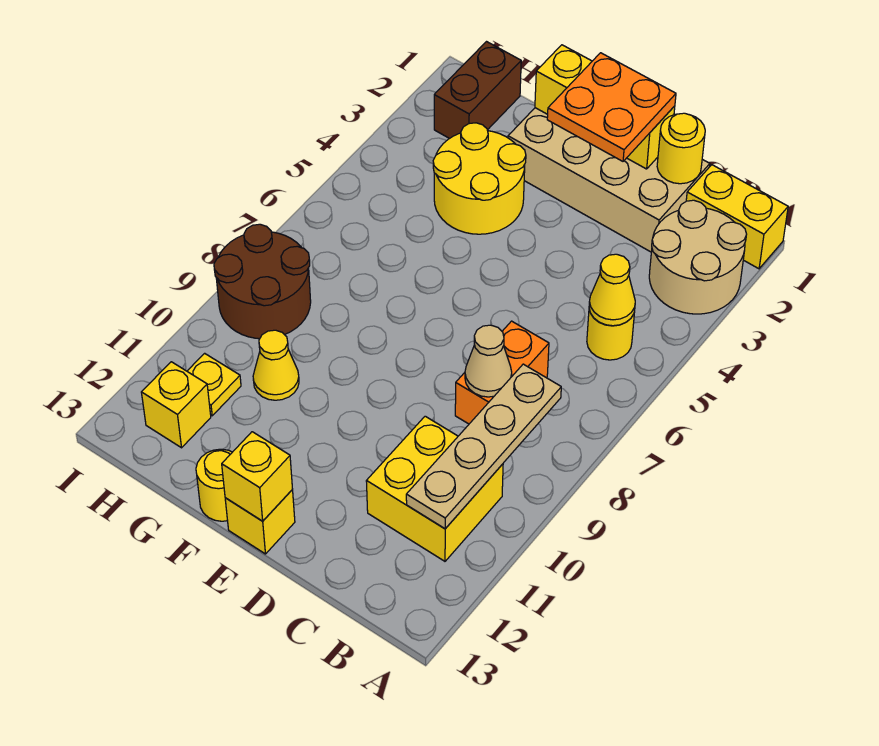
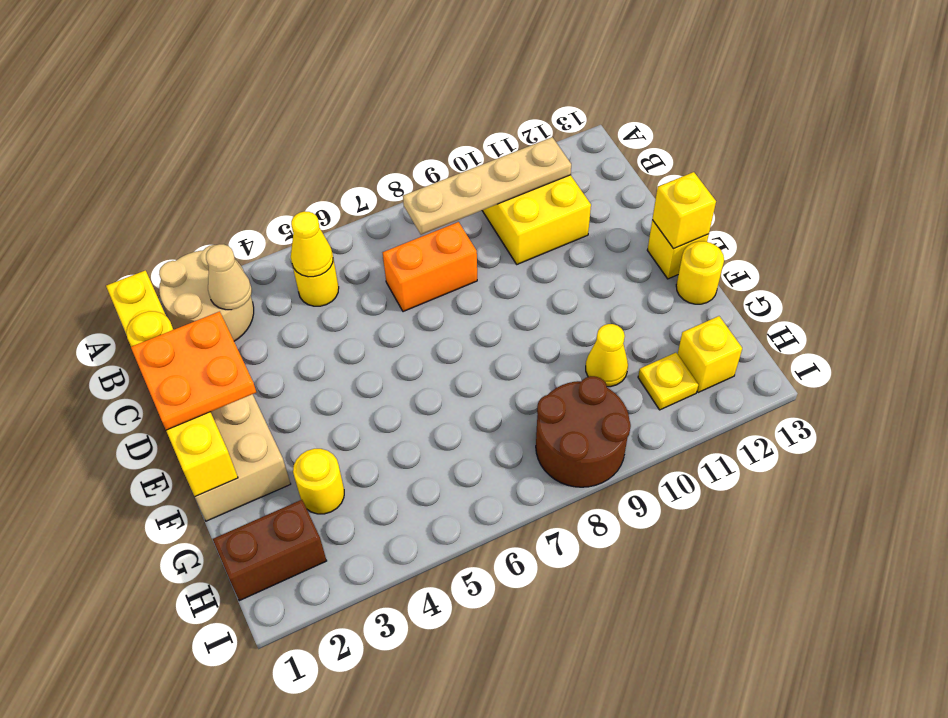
tan cone C8 level 2 -> tan cone B3 level 2
yellow round brick F3:G4 level 1 -> yellow round brick G3 level 1

